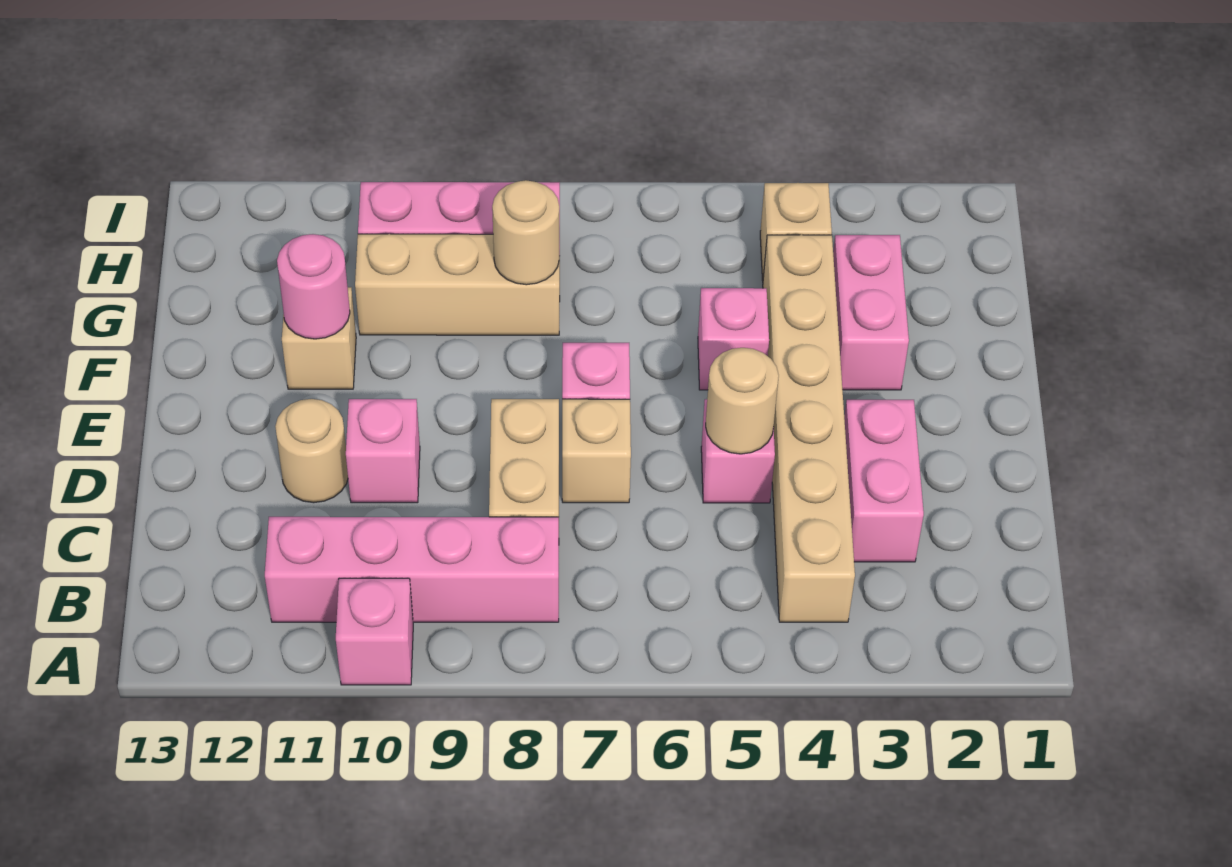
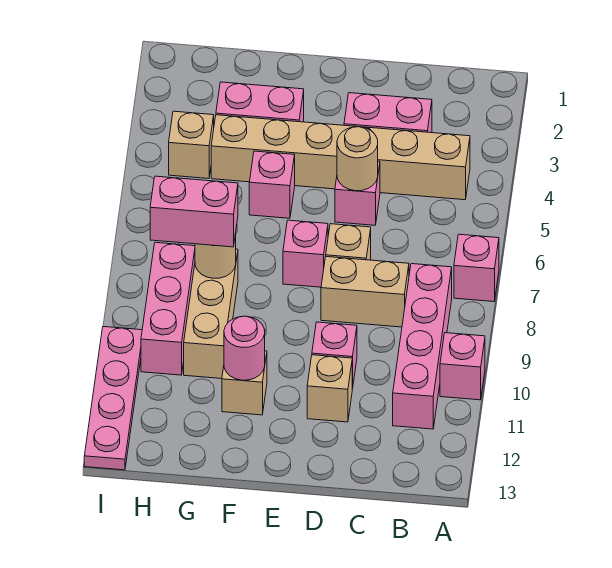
none -> pink brick A7 level 1
tan round brick D11 level 1 -> tan brick D11 level 1
none -> pink brick G8:H8 level 3
none -> pink plate I10:I13 level 1

